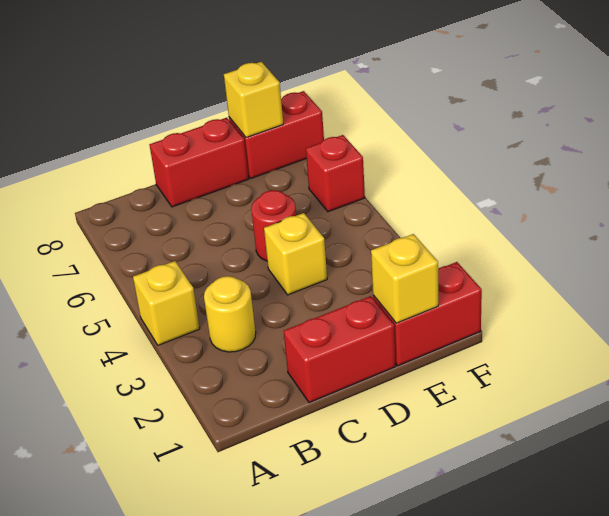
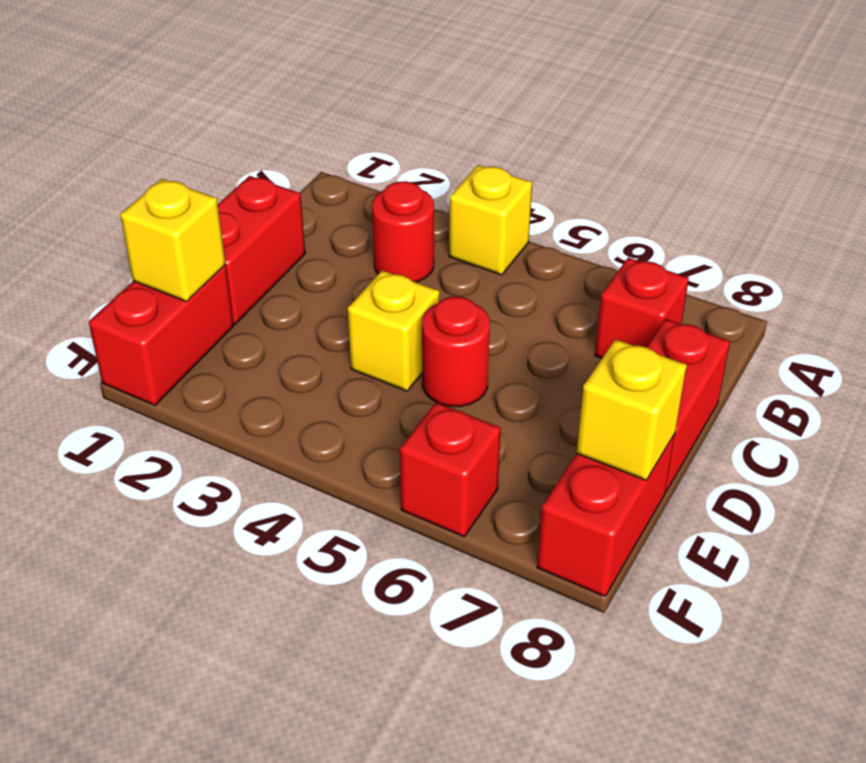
yellow round brick B3 level 1 -> red round brick B3 level 1
none -> red brick B7 level 1

